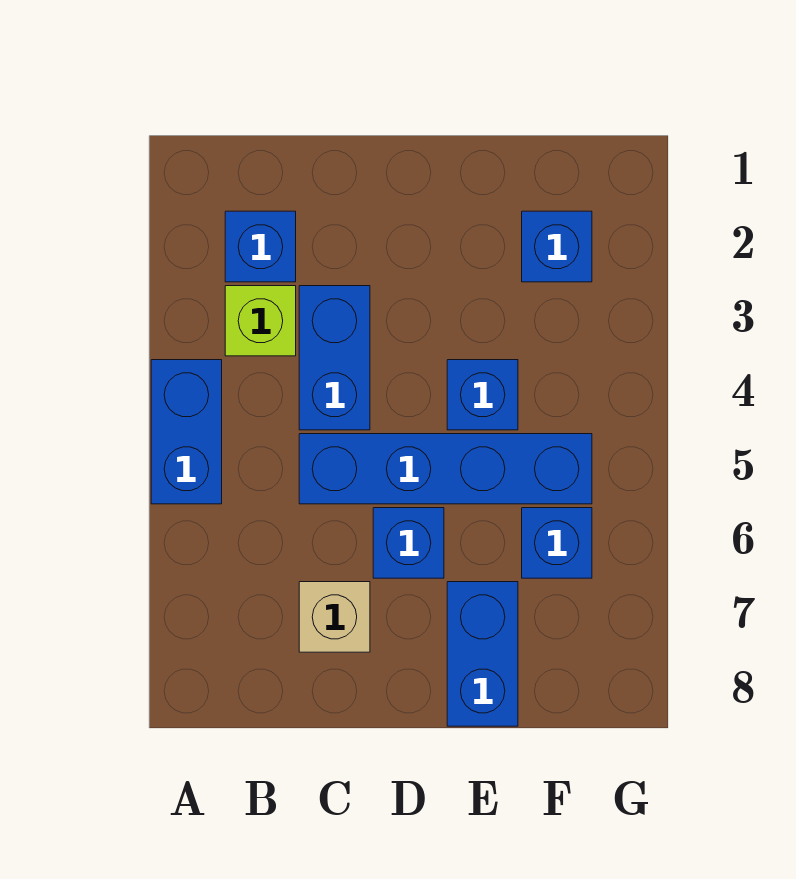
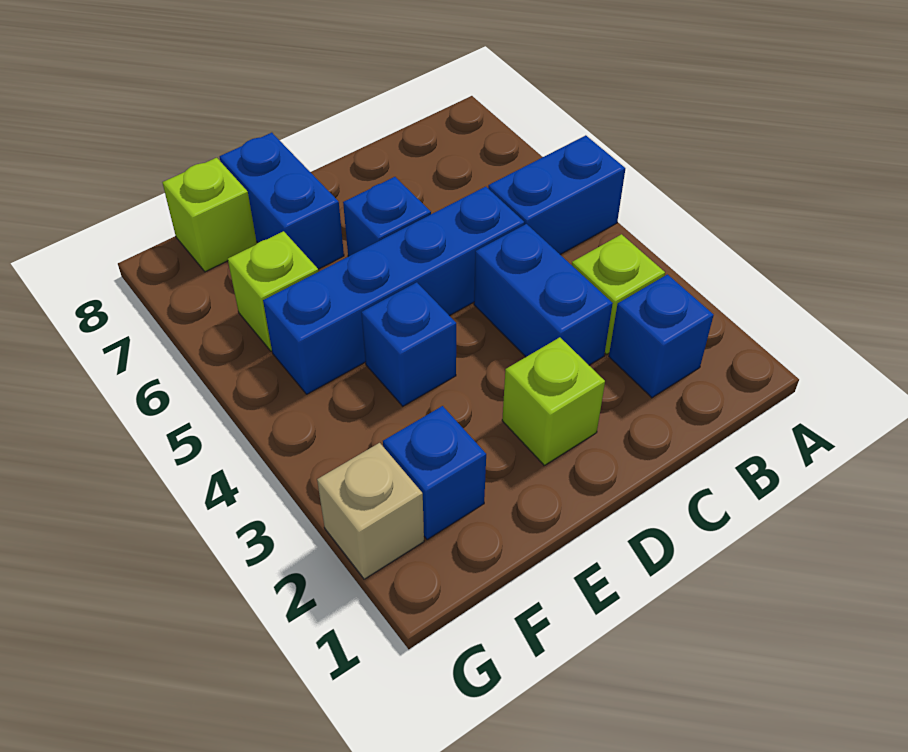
blue brick A4:A5 level 1 -> blue brick A5:B5 level 1
tan brick C7 level 1 -> tan brick G2 level 1
none -> lime brick D2 level 1
blue brick F6 level 1 -> lime brick F6 level 1
none -> lime brick F8 level 1

